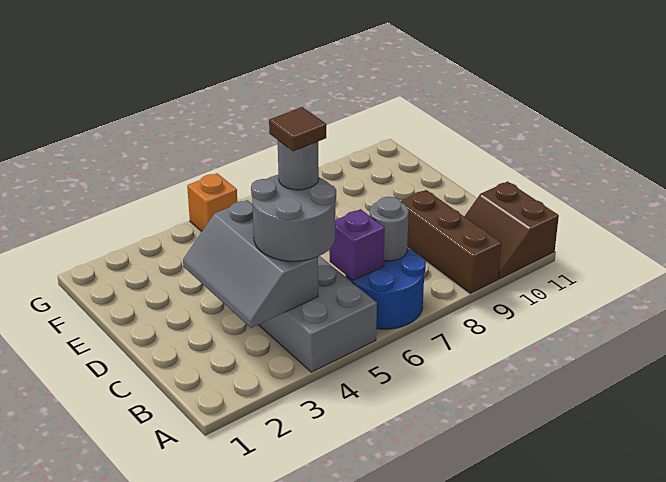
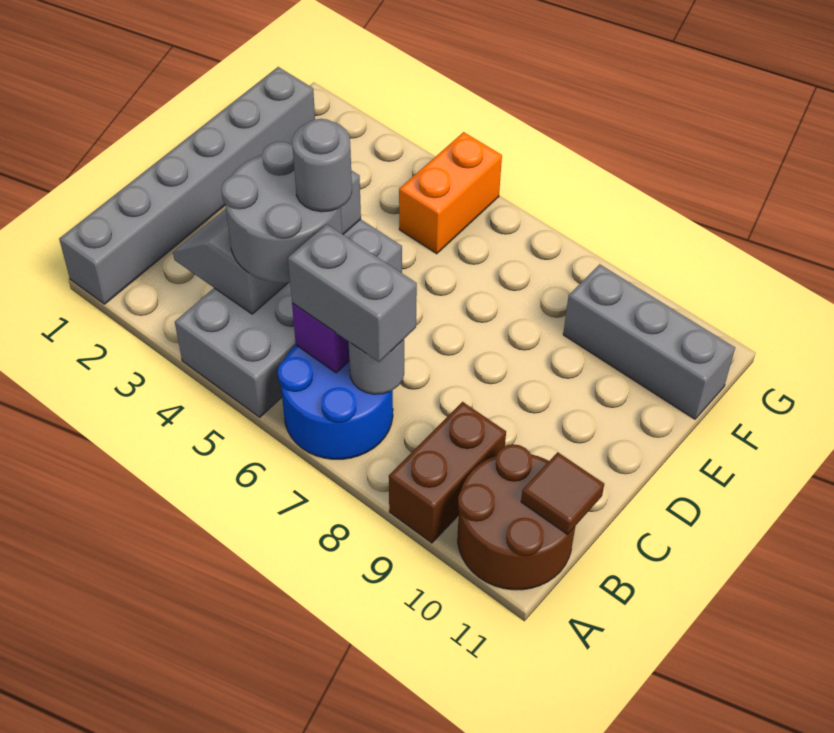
none -> grey brick A1:F1 level 1
brown brick A9:C9 level 1 -> brown brick A9:B9 level 1
brown slope A10:B11 level 1 top 11 -> brown round brick A10:B11 level 1
none -> grey brick B6:B7 level 3
brown tile C5 level 5 -> brown tile B11 level 2
none -> grey brick F9:F11 level 1
orange brick G5 level 1 -> orange brick F5:G5 level 1

